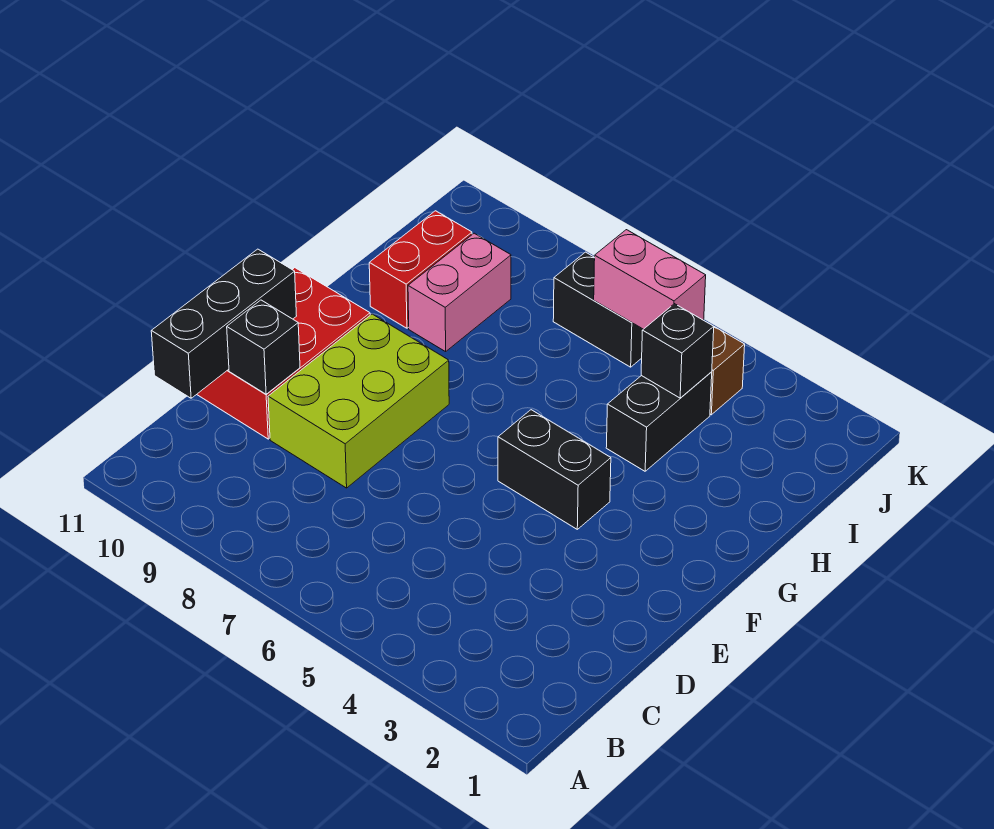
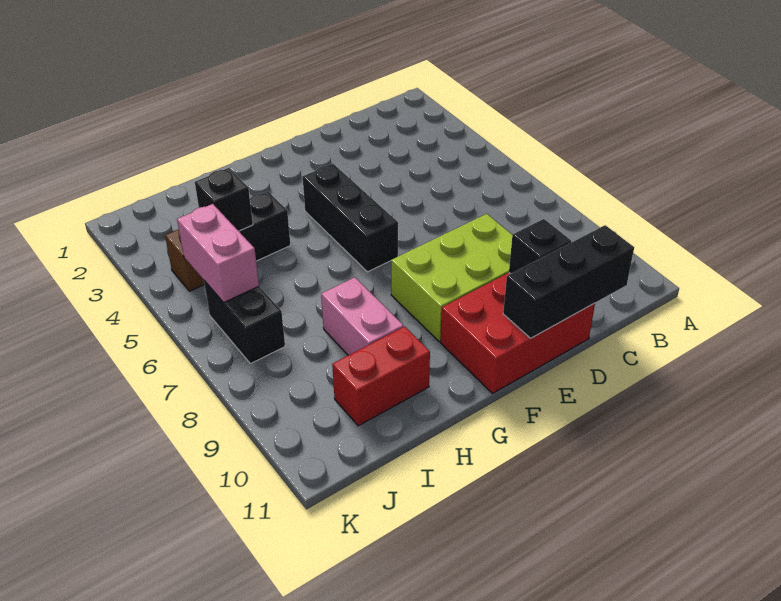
black brick F4:F5 level 1 -> black brick F4:F6 level 1
pink brick H9:I9 level 1 -> pink brick H8:H9 level 1

